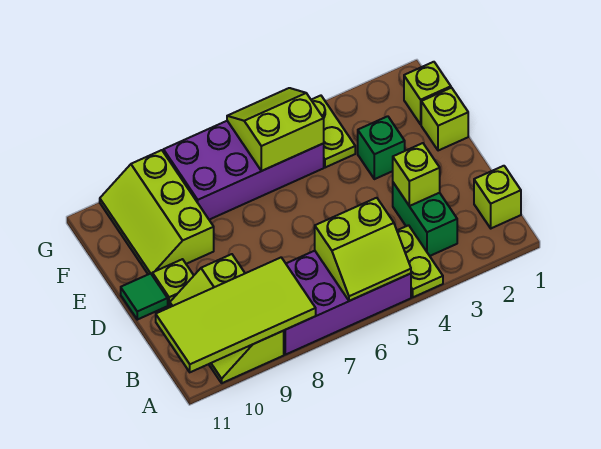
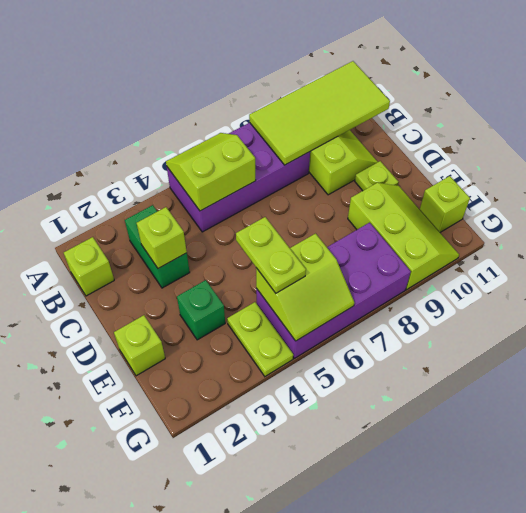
lime plate A4:B4 level 1 -> lime plate E5:F5 level 3
green tile D11 level 1 -> none
lime brick F1 level 1 -> lime brick F11 level 1

